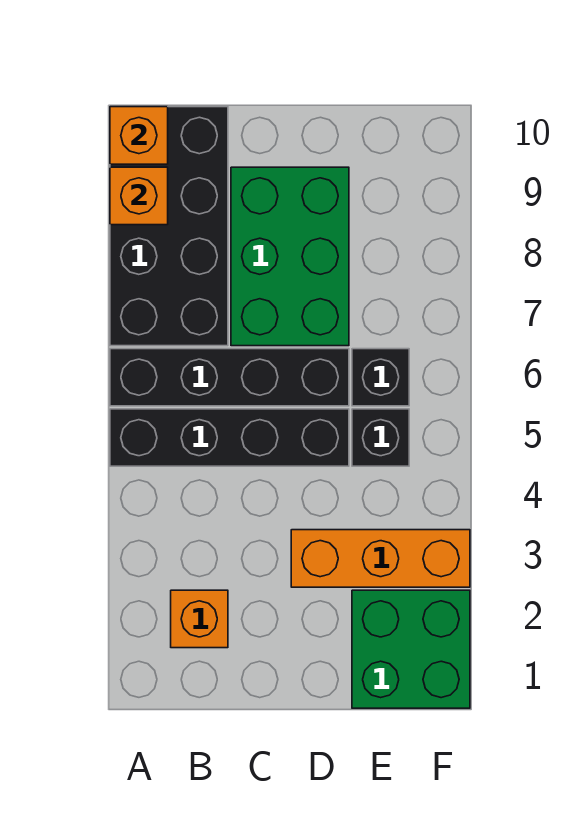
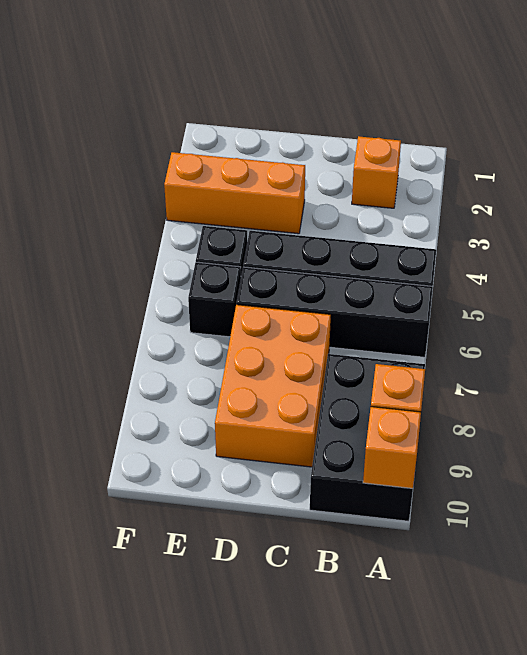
black brick A7:B10 level 1 -> black brick A8:B10 level 1
green brick C7:D9 level 1 -> orange brick C7:D9 level 1
green brick E1:F2 level 1 -> none

